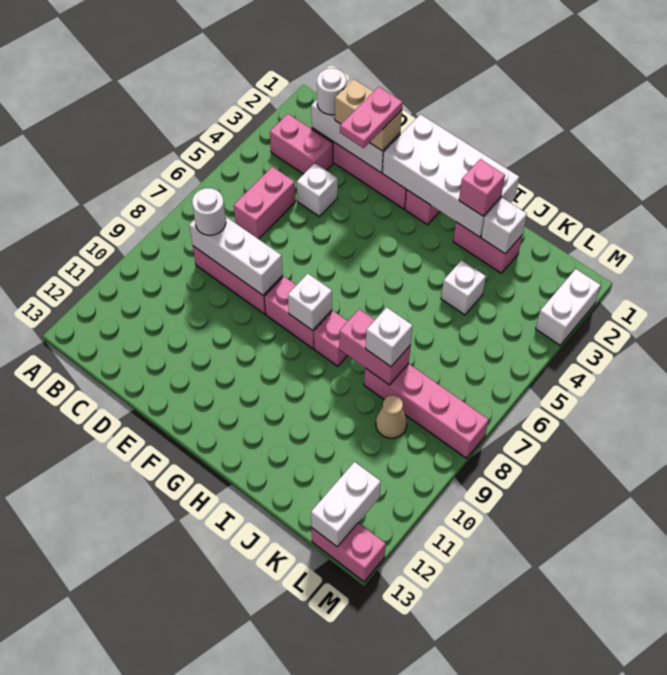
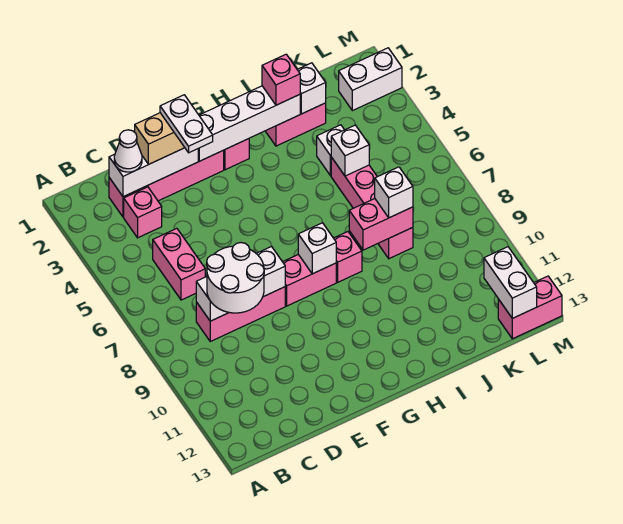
pink brick B3:C3 level 1 -> pink brick C3 level 1
white round brick C2 level 3 -> white cone C2 level 3
white round brick C8 level 3 -> white round brick C8:D9 level 3
white brick D4 level 1 -> white brick J5 level 2
pink plate E2:E3 level 4 -> white plate E2:E3 level 4
white brick F1:I2 level 2 -> white brick F2:I2 level 2
pink brick J8:M8 level 1 -> pink brick J5:J8 level 1
tan cone K9 level 1 -> none
white brick M2:M3 level 1 -> white brick L2:M2 level 1

